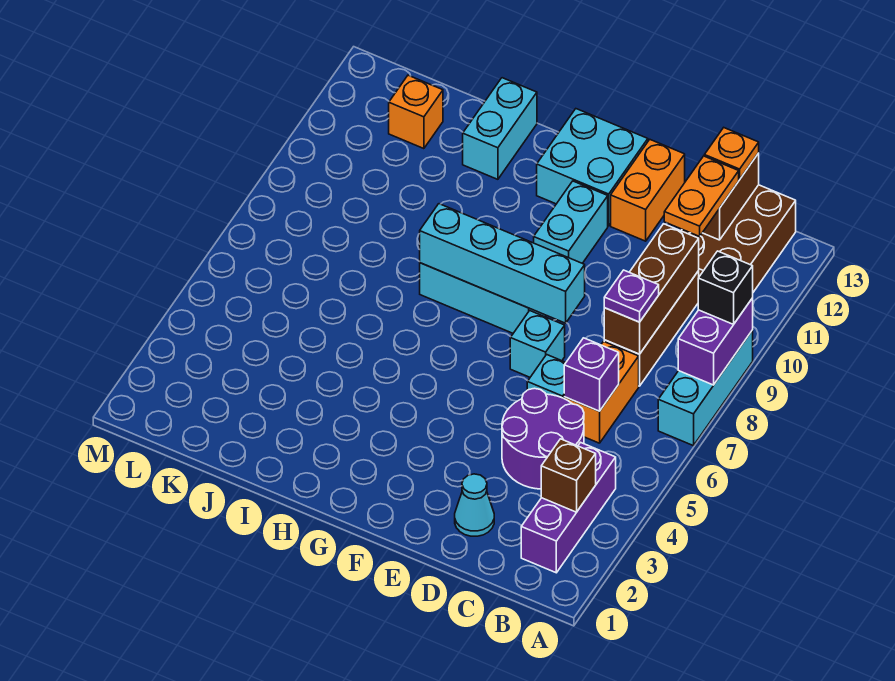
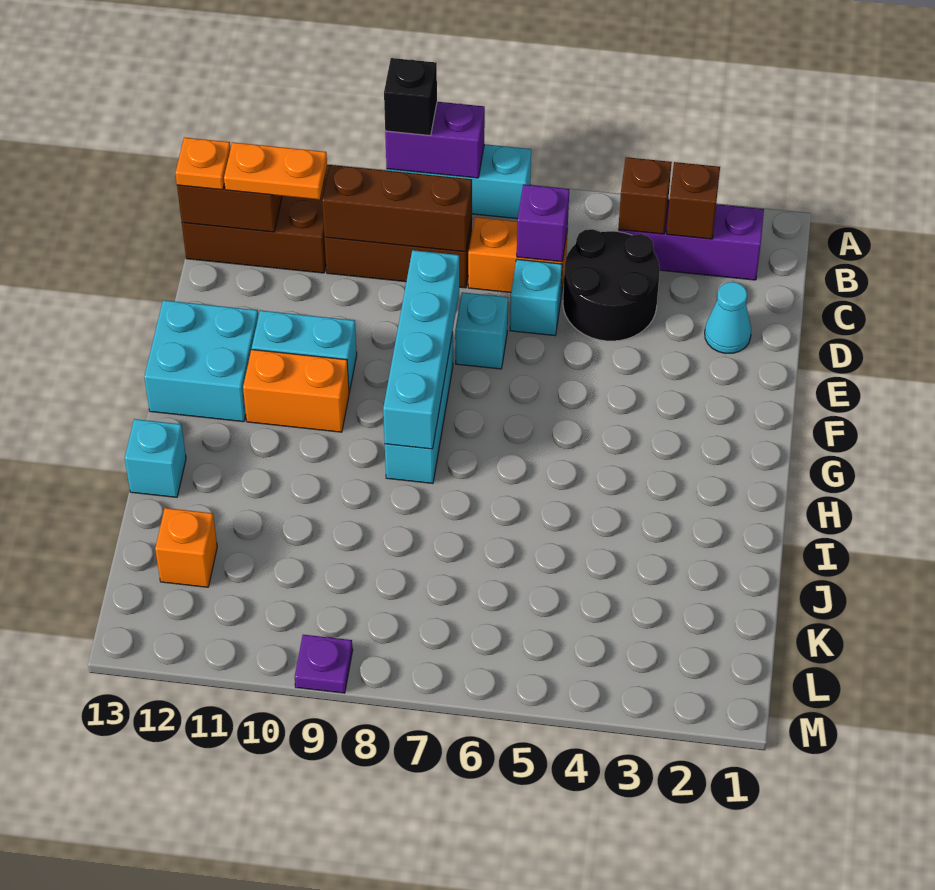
none -> brown brick B4 level 2
purple round brick C4:D5 level 1 -> black round brick C4:D5 level 1
purple plate C8 level 3 -> purple plate M9 level 1
orange brick E12:E13 level 1 -> orange brick G10:G11 level 1
cyan brick I12:I13 level 1 -> cyan brick I13 level 1

